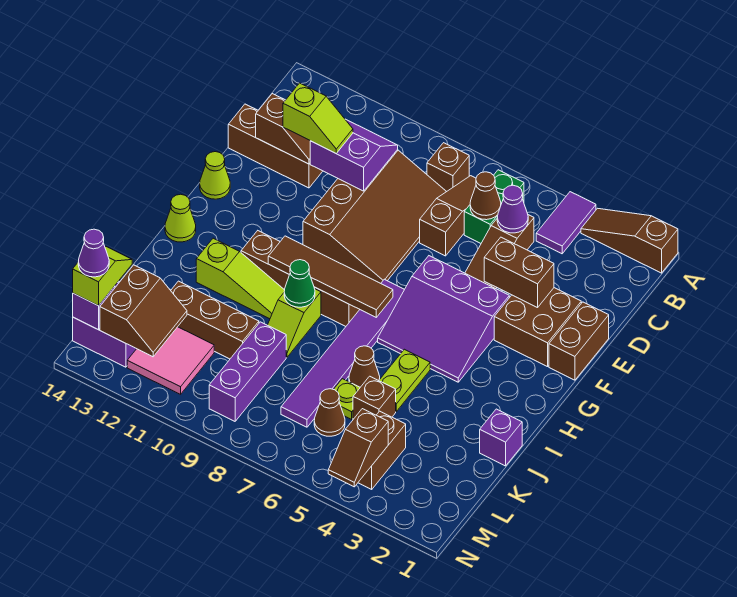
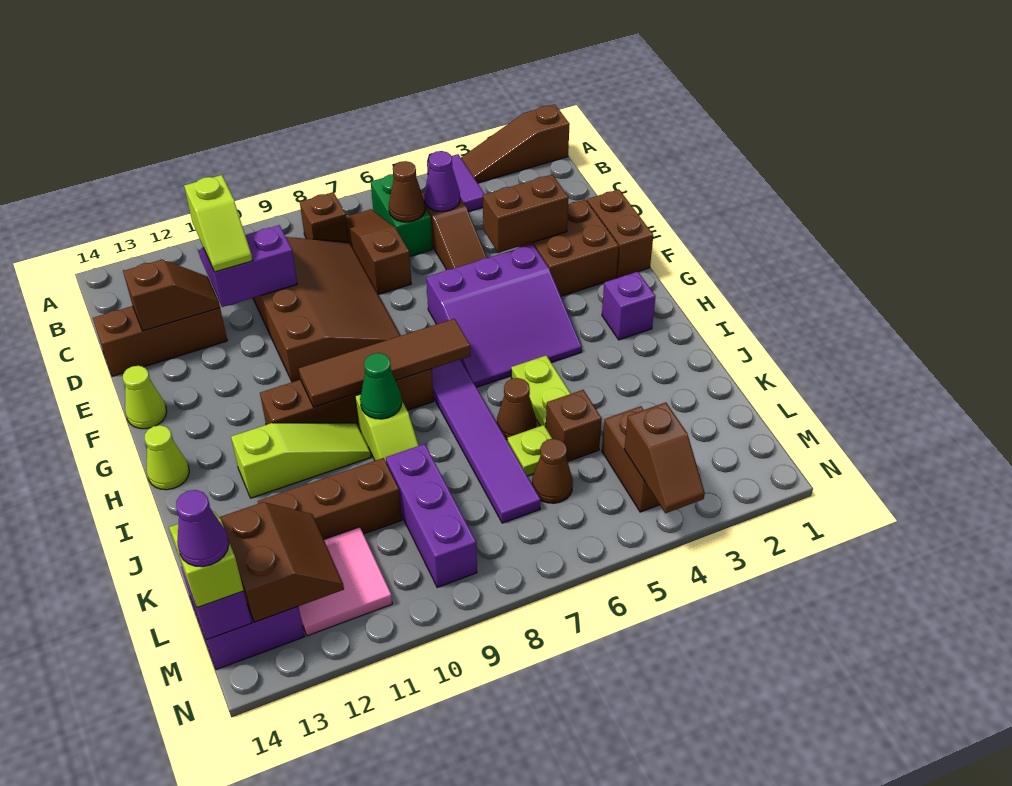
lime slope D11:D12 level 3 top 12 -> lime slope C11:D11 level 3 top C
purple brick J1 level 1 -> purple brick H2 level 1

